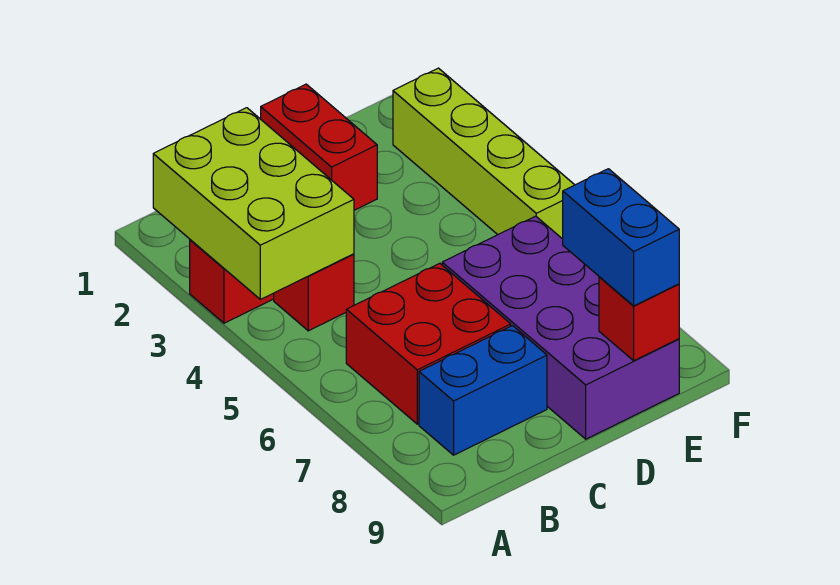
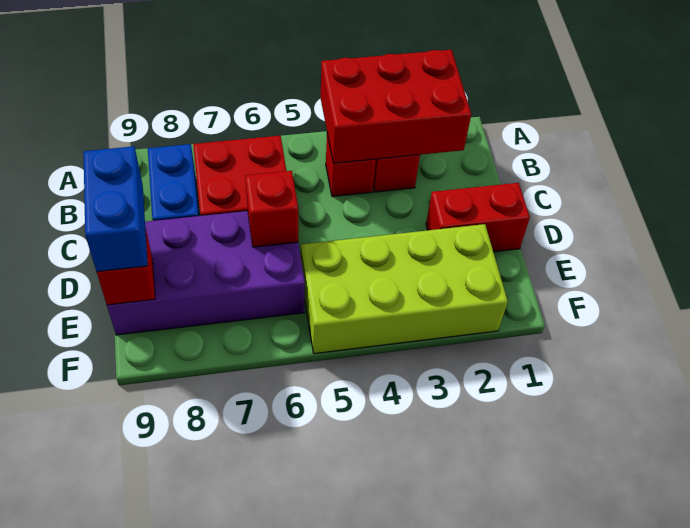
lime brick A2:B4 level 2 -> red brick A2:B4 level 2
none -> red brick D6 level 2
blue brick E8:E9 level 3 -> blue brick D9:E9 level 3
lime brick F2:F5 level 1 -> lime brick E2:F5 level 1

